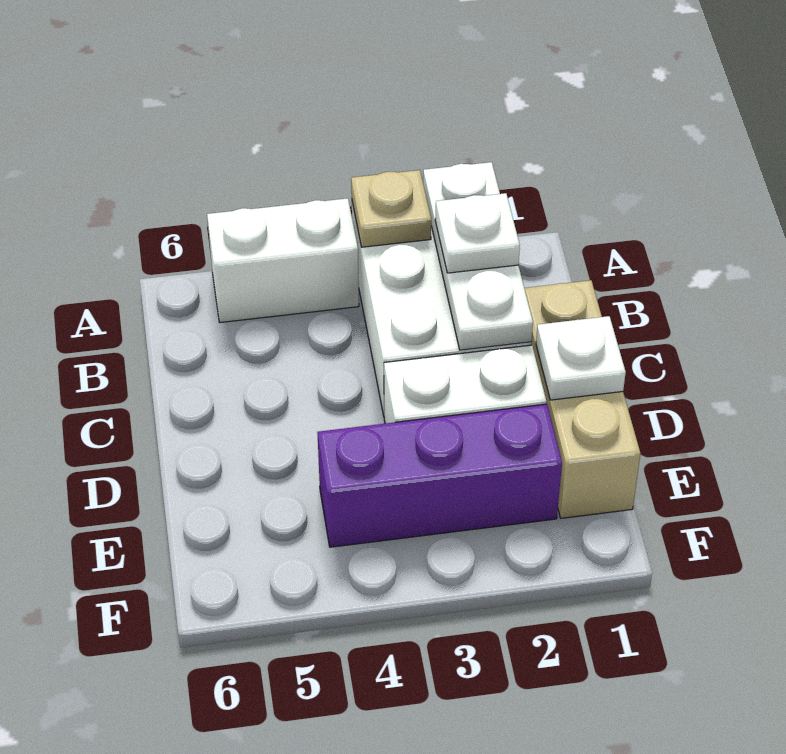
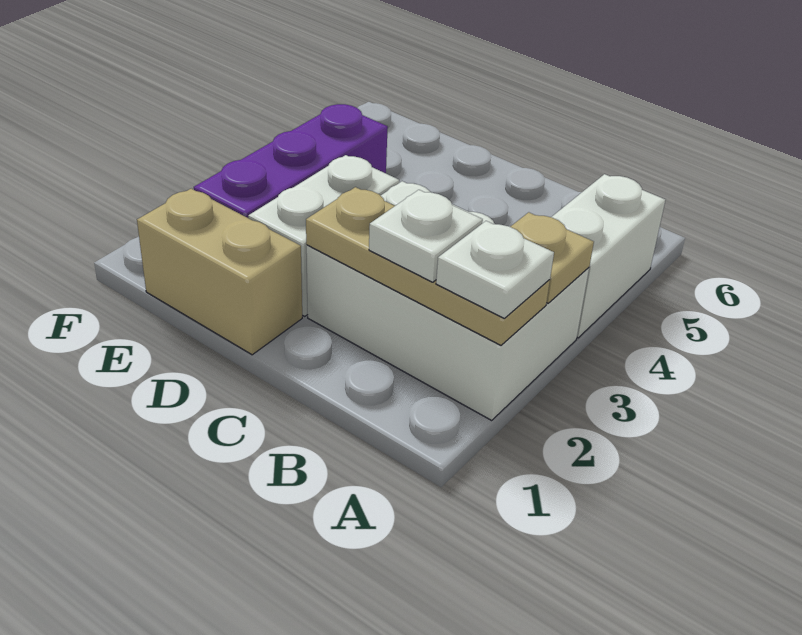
white plate A2:C2 level 2 -> tan plate A2:C2 level 2
tan brick C1:E1 level 1 -> tan brick D1:E1 level 1
white plate D1 level 2 -> white plate A2 level 3

